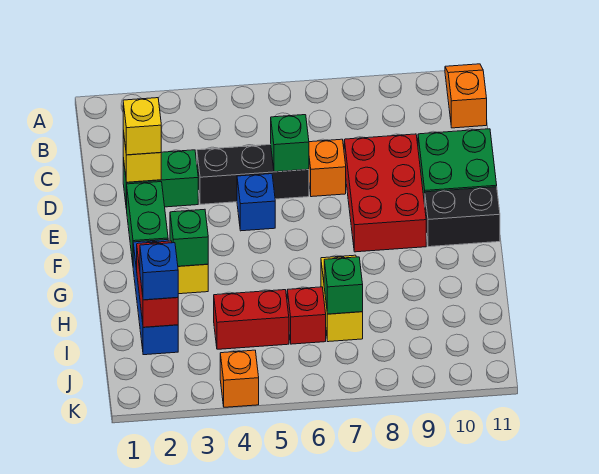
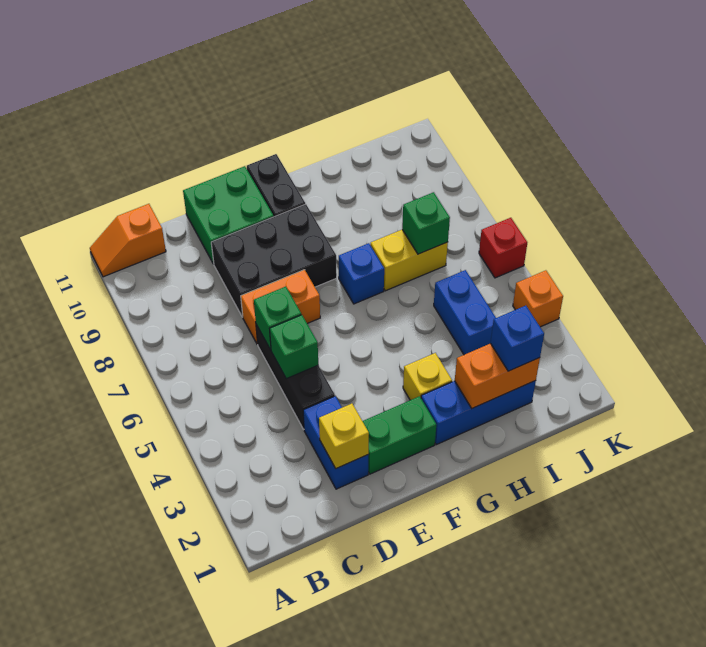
green brick D2:D3 level 1 -> blue brick D2:D3 level 1
yellow brick D2 level 3 -> none
orange brick D7 level 1 -> orange brick D7:E7 level 1
red brick D8:F9 level 1 -> black brick D8:F9 level 1
blue brick E5 level 1 -> blue brick G7 level 1
green brick G3 level 2 -> green brick D5 level 2
red brick H2:I2 level 2 -> orange brick H2:I2 level 2
red brick I4:I5 level 1 -> blue brick I4:I5 level 1
red brick I6 level 1 -> red brick K6 level 1

